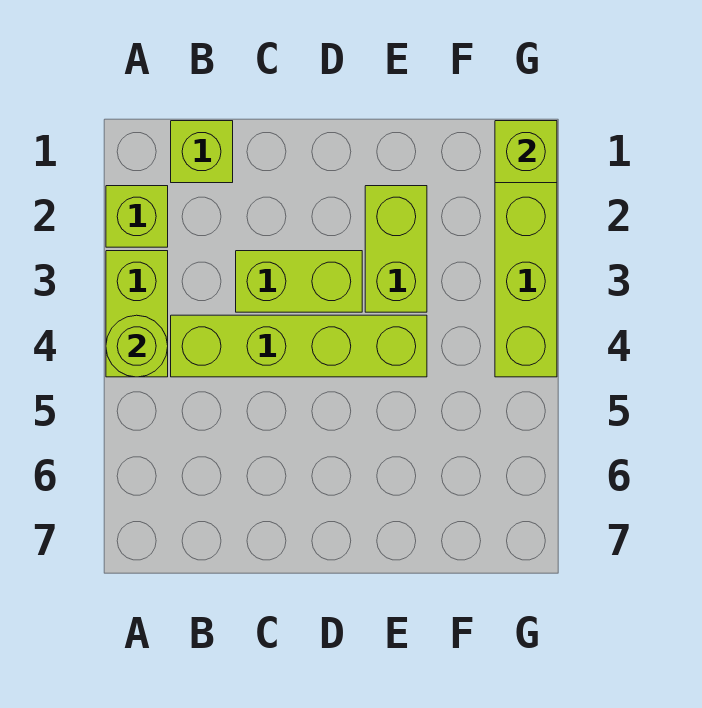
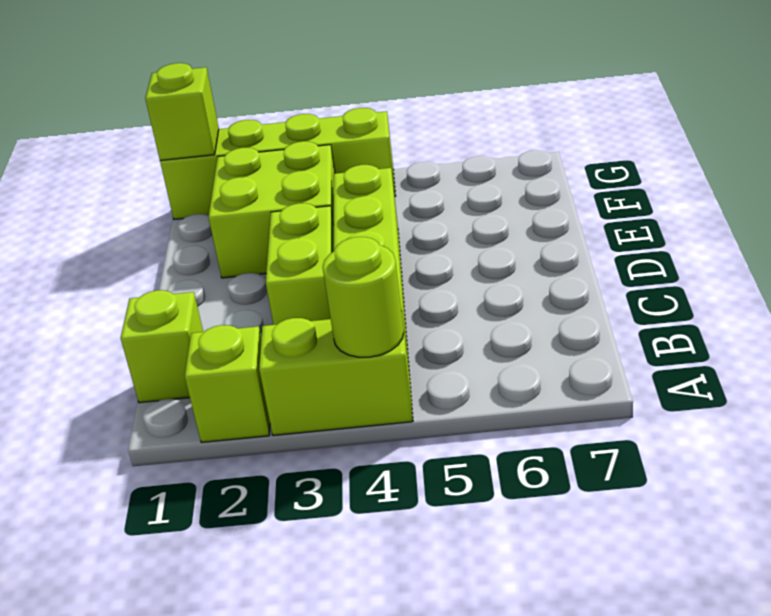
lime brick E2:E3 level 1 -> lime brick E2:F3 level 1

